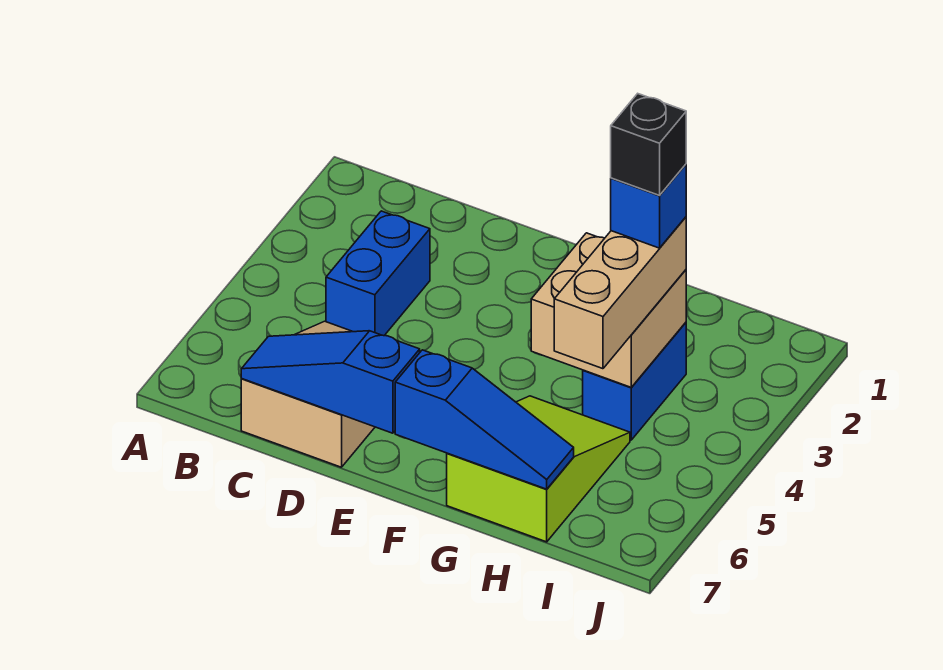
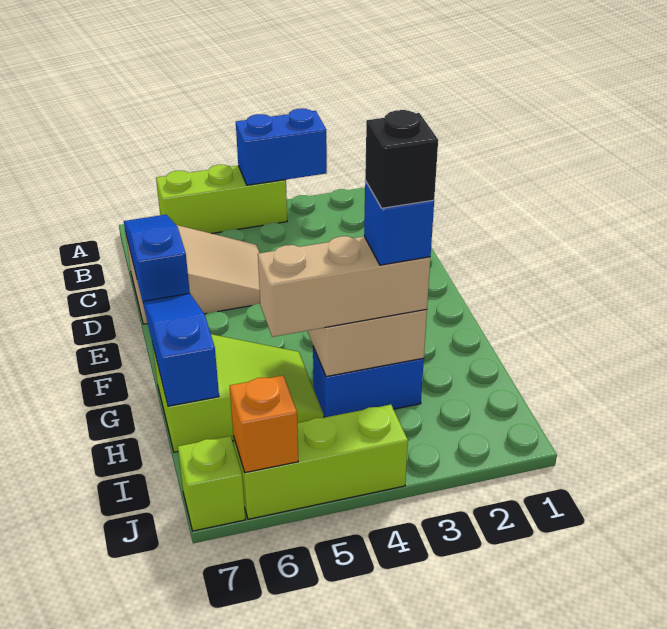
none -> lime brick A4:A6 level 1
blue brick C3:C4 level 1 -> blue brick A3:A4 level 2
blue slope F7:H7 level 2 top F -> blue slope F7:H7 level 2 top H
none -> lime brick J4:J6 level 1
none -> orange brick J6 level 2
none -> lime brick J7 level 1

